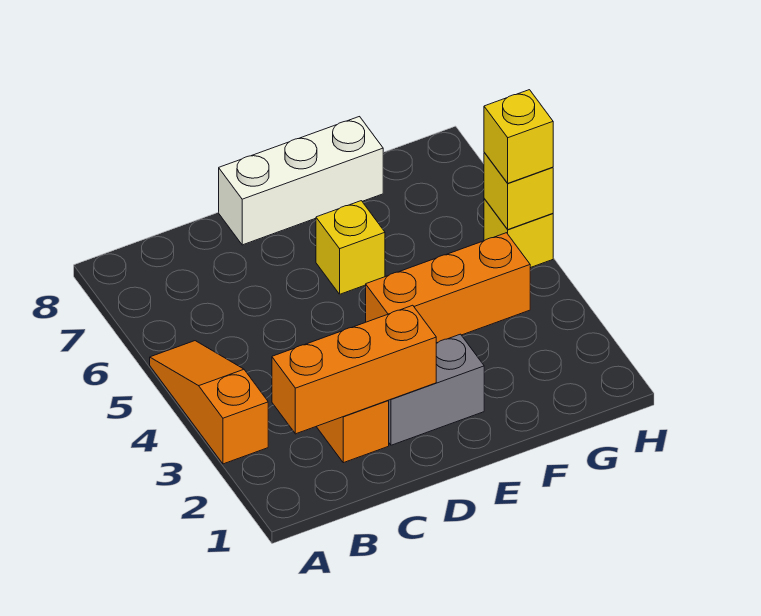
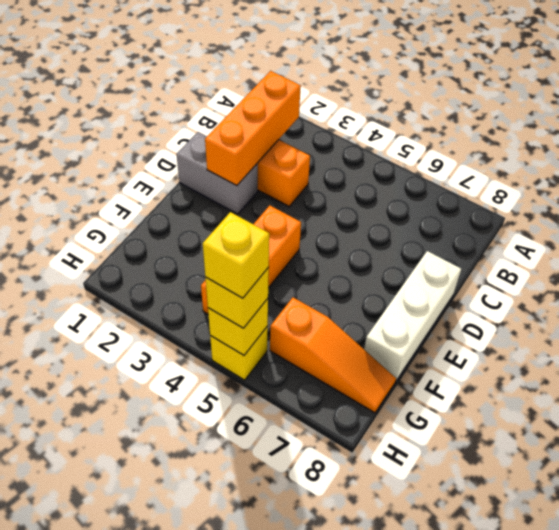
orange slope A3:A5 level 1 top 3 -> orange slope G6:G8 level 1 top 6
grey brick D2:E2 level 1 -> grey brick D1:D2 level 1
yellow brick E6 level 1 -> yellow brick H5 level 4

